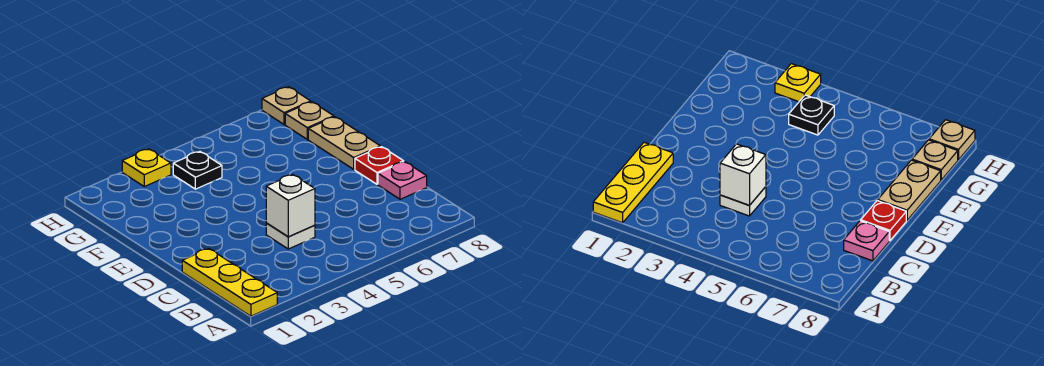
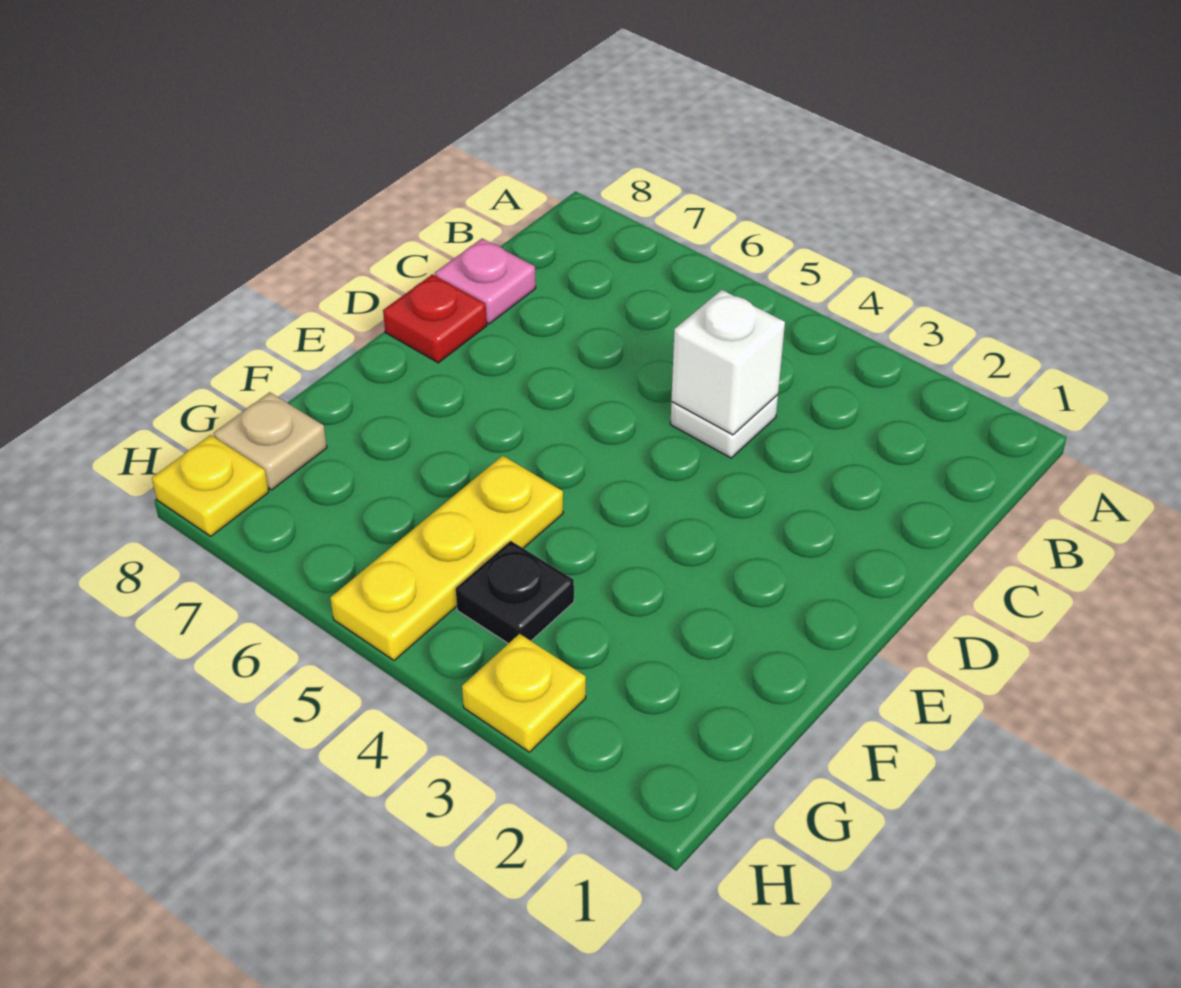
yellow plate A1:C1 level 1 -> yellow plate F5:H5 level 1
tan plate E8:F8 level 1 -> none
tan plate H8 level 1 -> yellow plate H8 level 1

